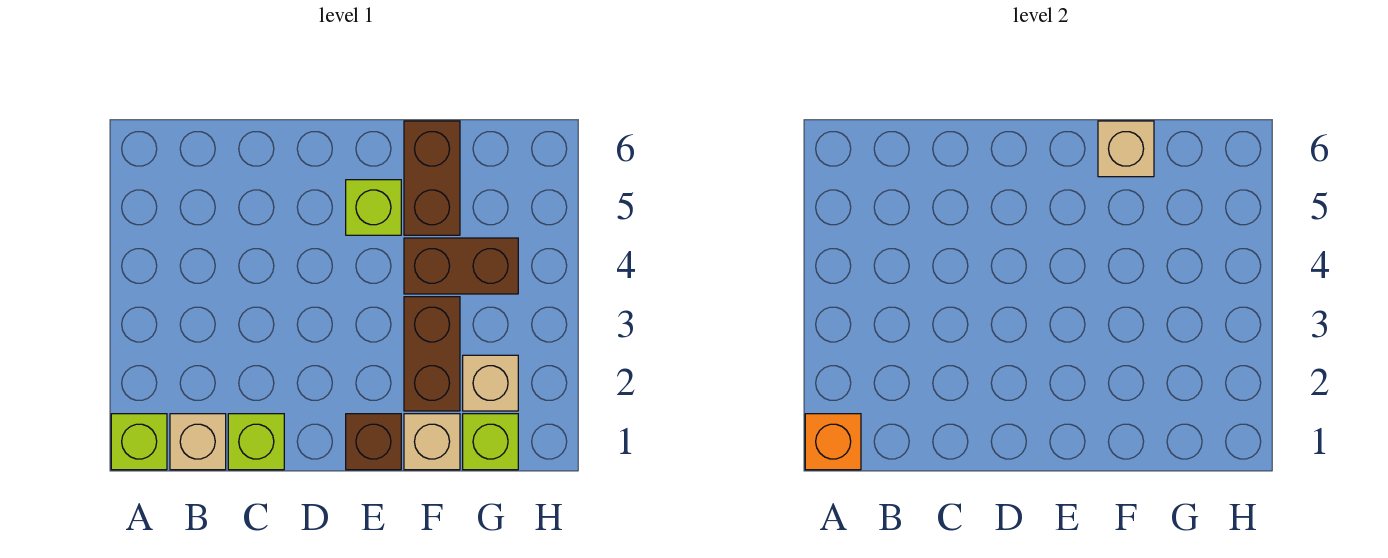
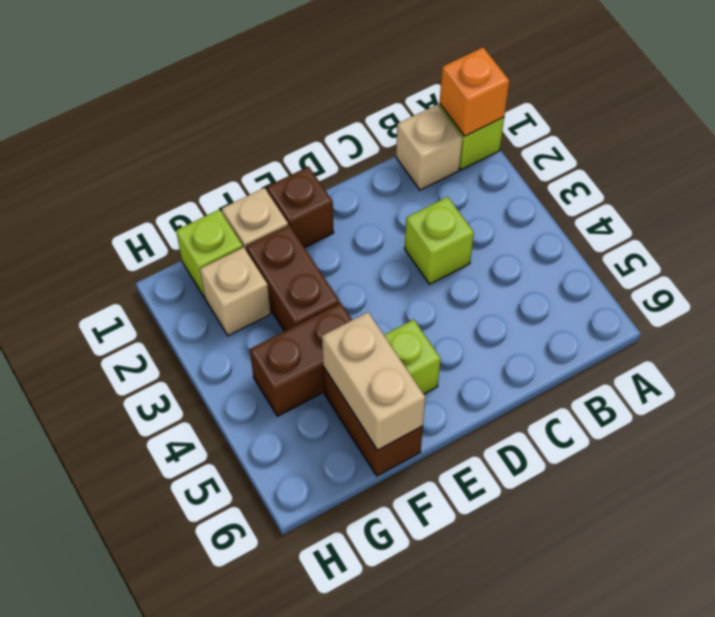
lime brick C1 level 1 -> lime brick C3 level 1
tan brick F6 level 2 -> tan brick F5:F6 level 2

